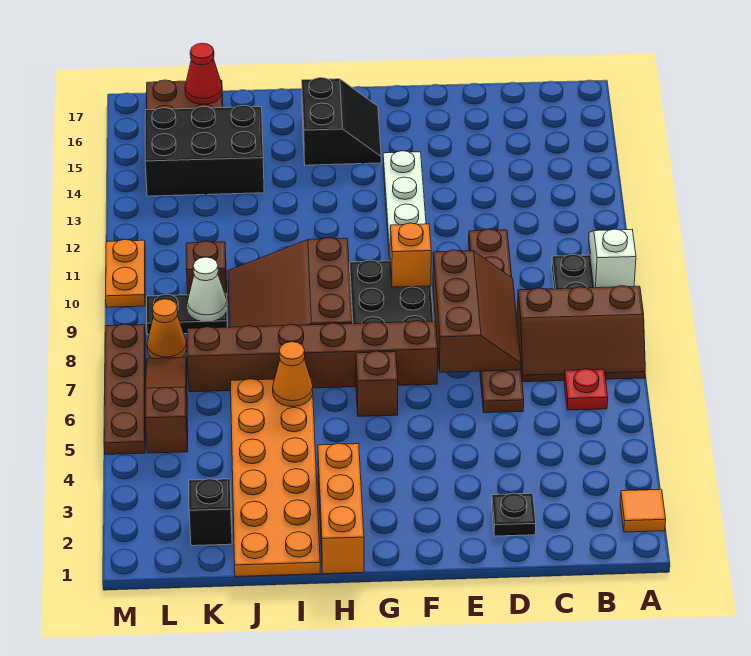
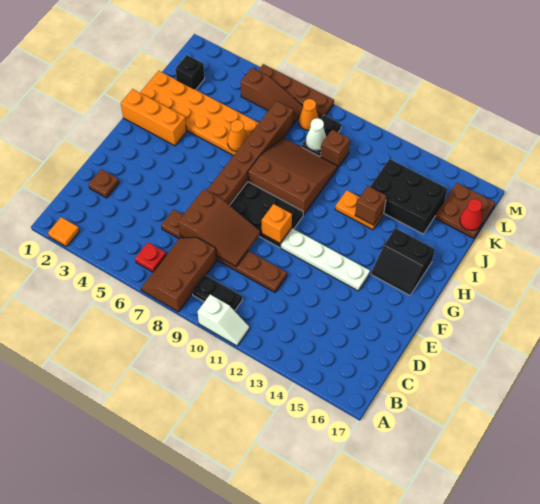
black plate D2 level 1 -> brown plate D2 level 1
brown slope D7:E9 level 2 top E -> brown slope D7:E9 level 2 top 7
brown brick G6 level 1 -> brown brick I13 level 2
black brick J14:L15 level 1 -> black brick J13:K15 level 1
orange plate M10:M11 level 1 -> orange plate I12:I13 level 1

